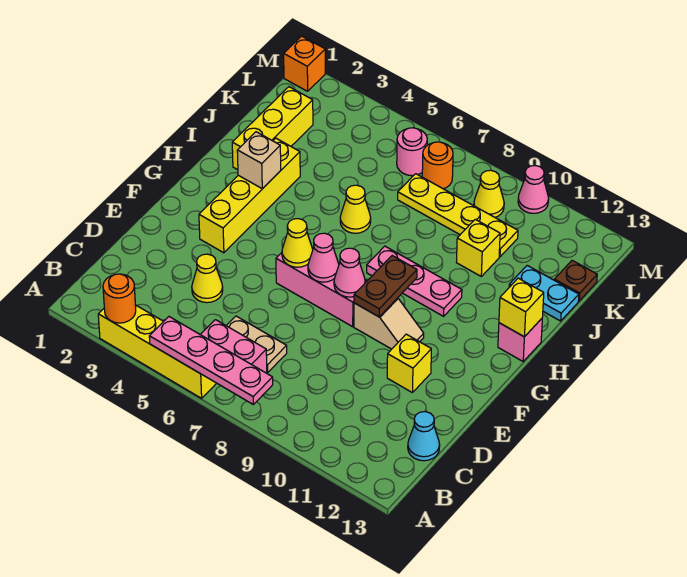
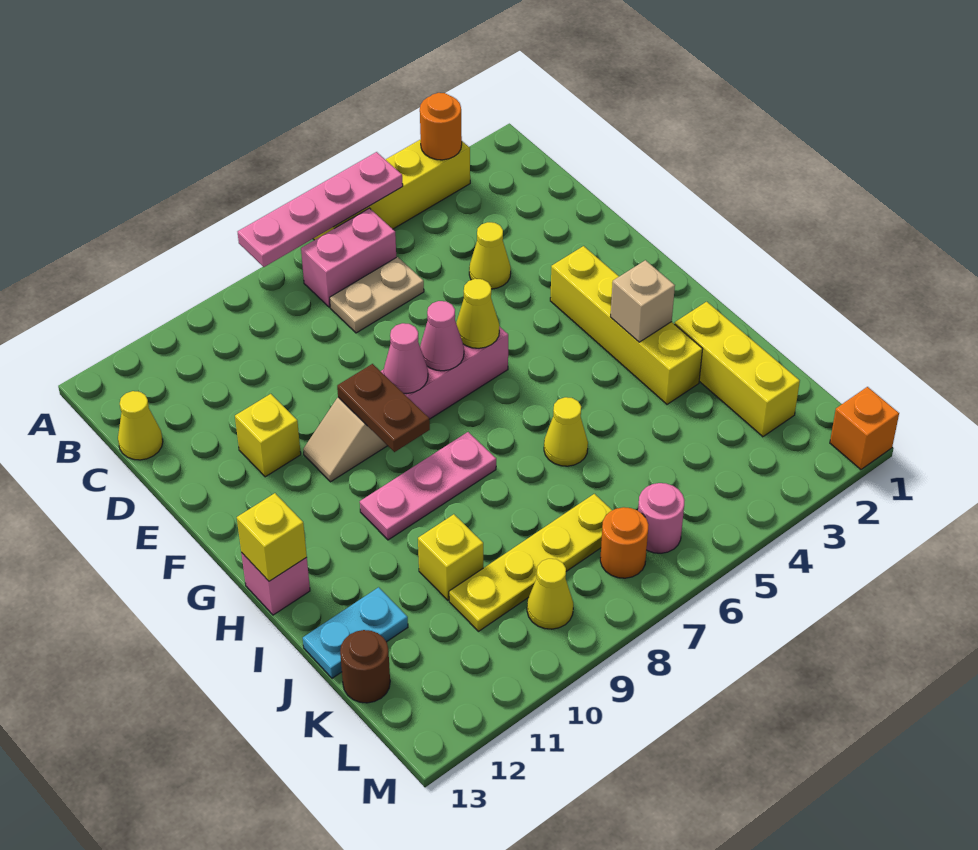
cyan cone C13 level 1 -> yellow cone C13 level 1
brown plate K13 level 1 -> brown round brick K13 level 1
pink cone M10 level 1 -> none

